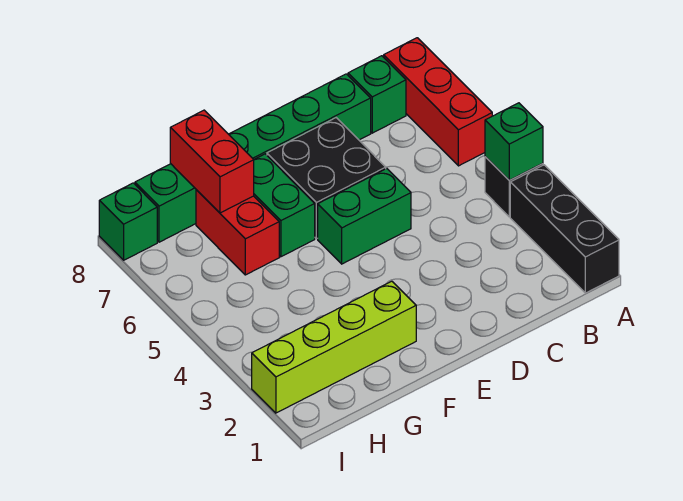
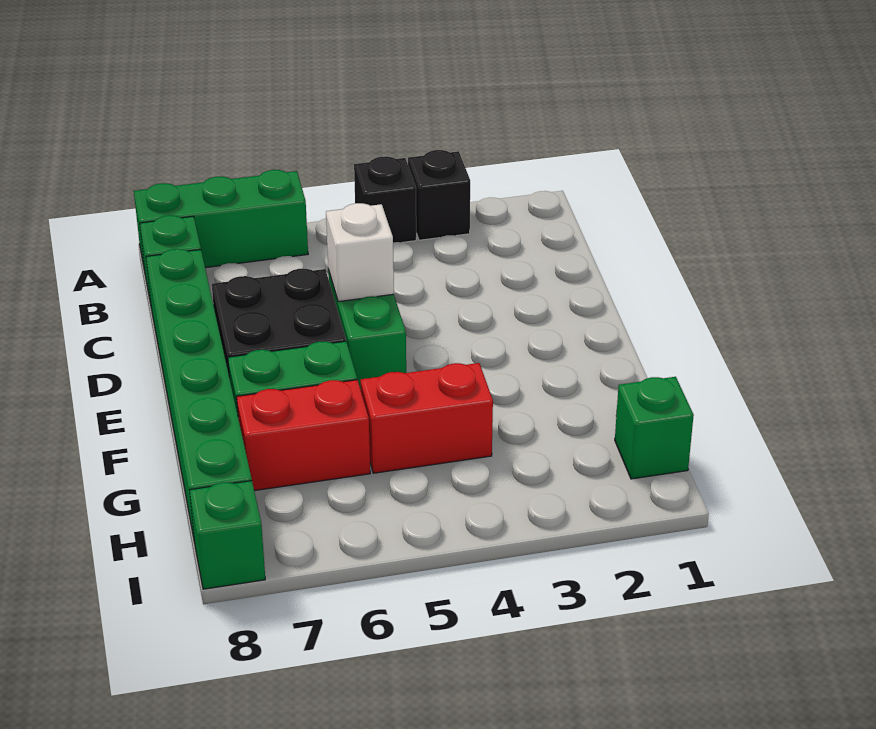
black brick A1:A3 level 1 -> black brick A3 level 1
green brick A4 level 2 -> green brick H1 level 1
red brick A6:A8 level 1 -> green brick A6:A8 level 1
none -> white brick D5 level 2
lime brick F2:I2 level 1 -> none
red brick G7:G8 level 2 -> red brick G4:G5 level 1

